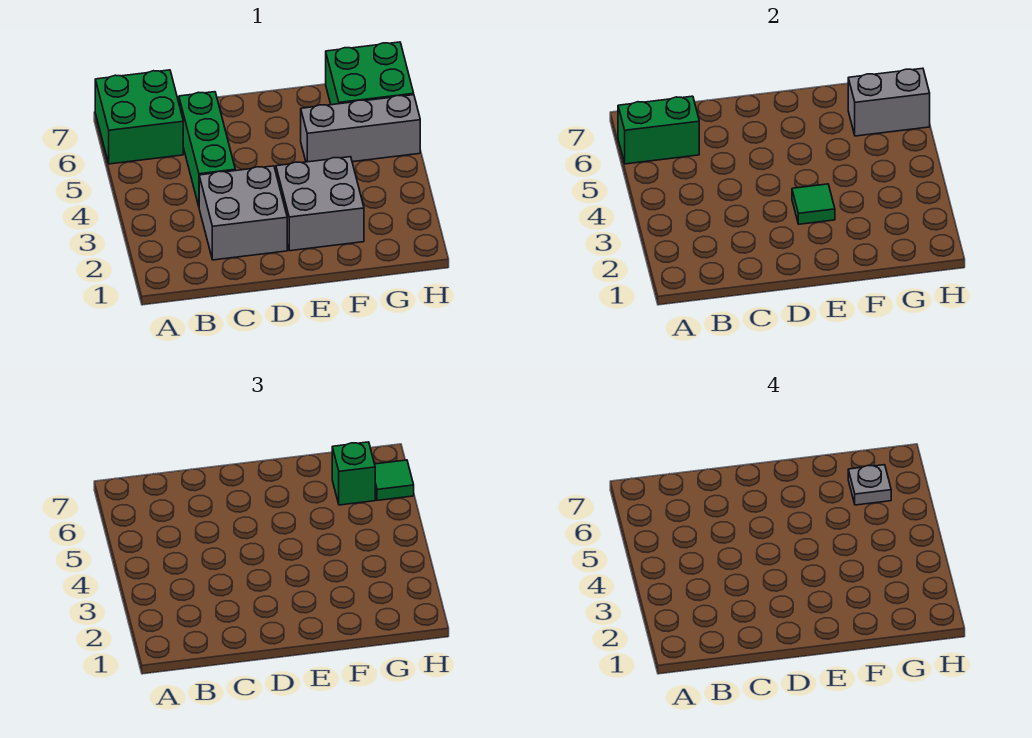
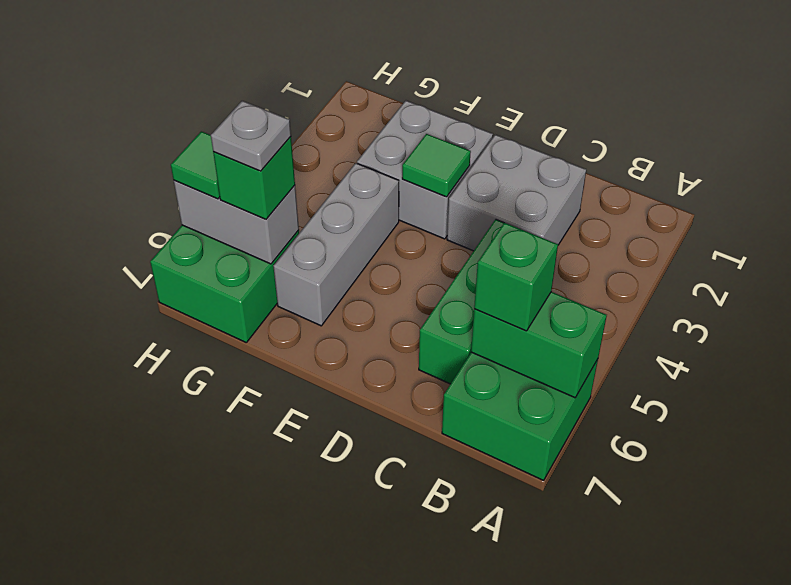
none -> green brick B6 level 3
grey brick F5:H5 level 1 -> grey brick F4:F6 level 1

